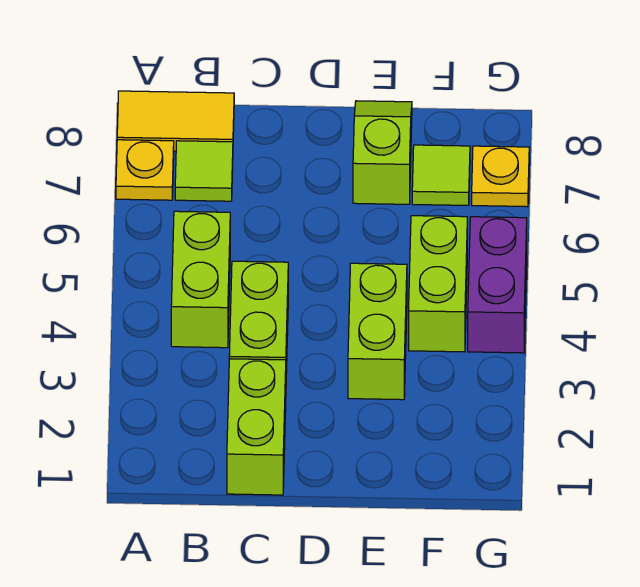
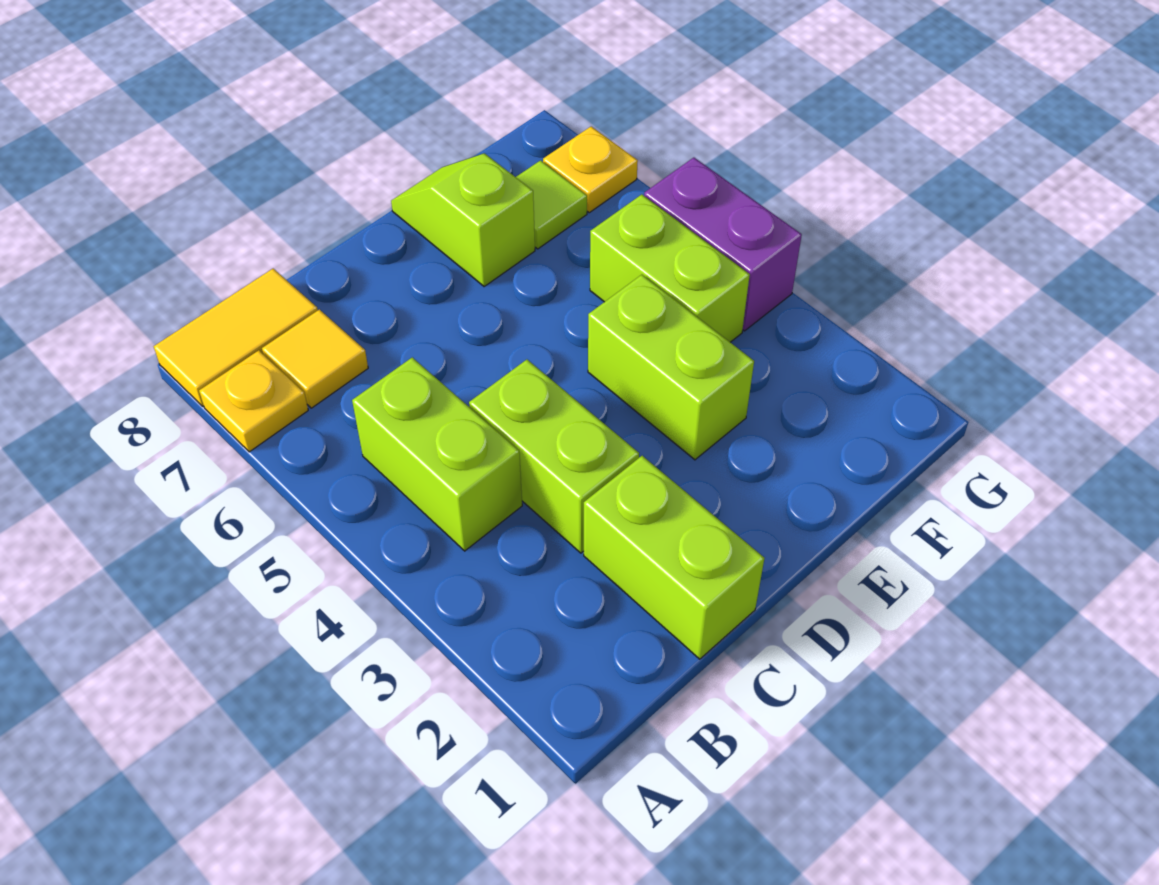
lime tile B7 level 1 -> yellow tile B7 level 1

